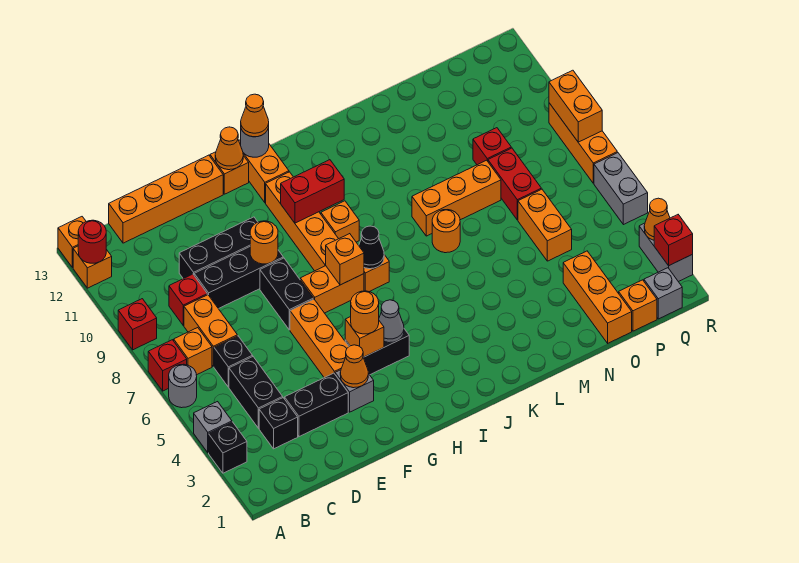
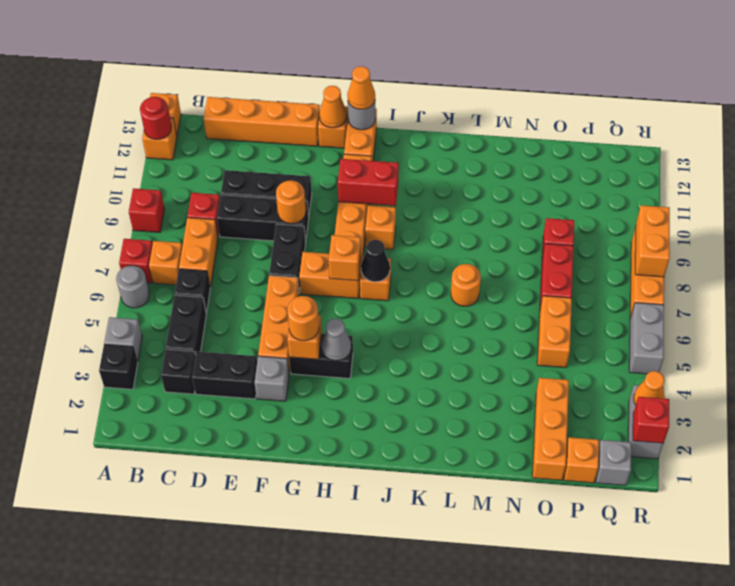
orange cone F3 level 2 -> none
orange brick L8:N8 level 1 -> none

